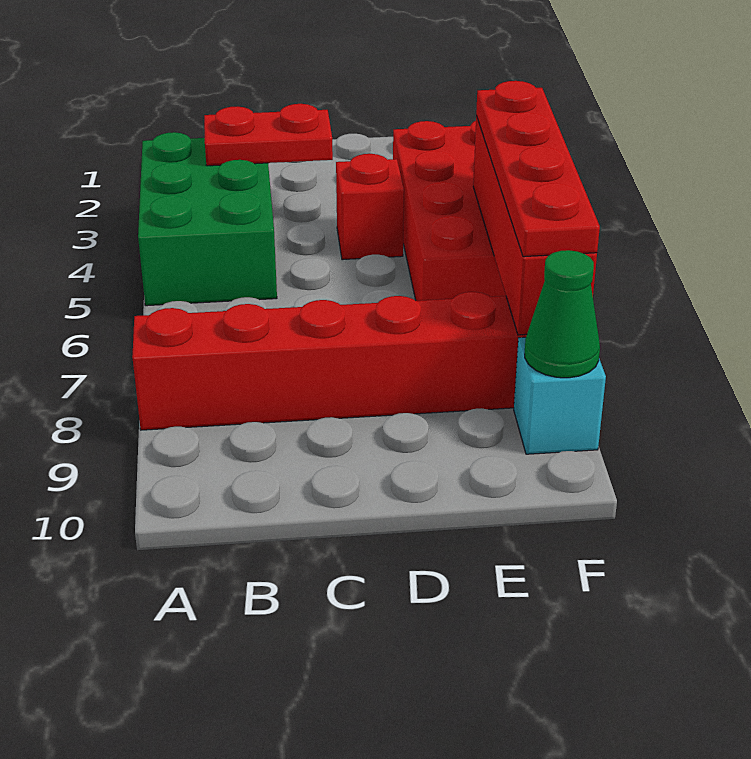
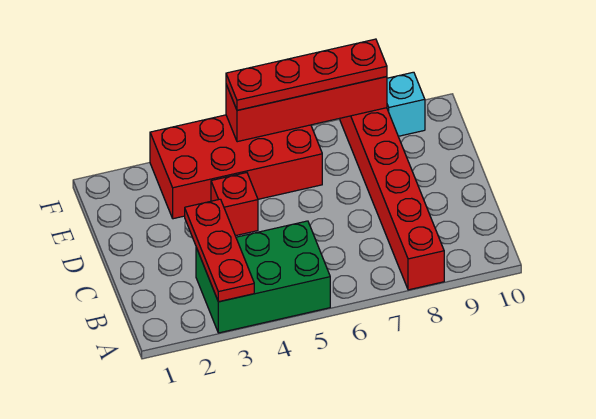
red plate B3:C3 level 2 -> red plate A3:C3 level 2
green cone F9 level 2 -> none

